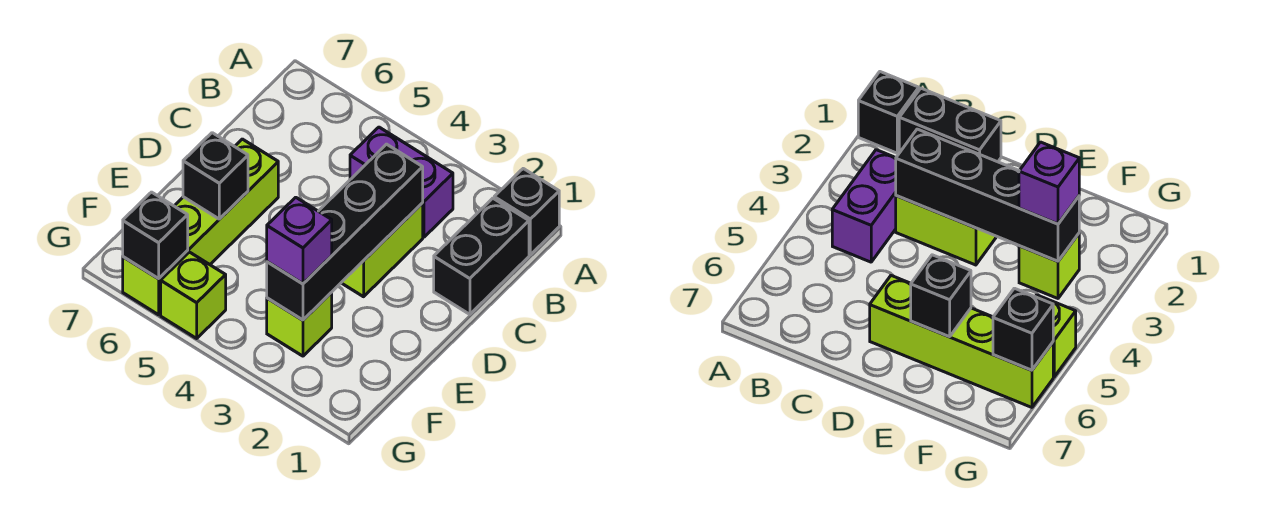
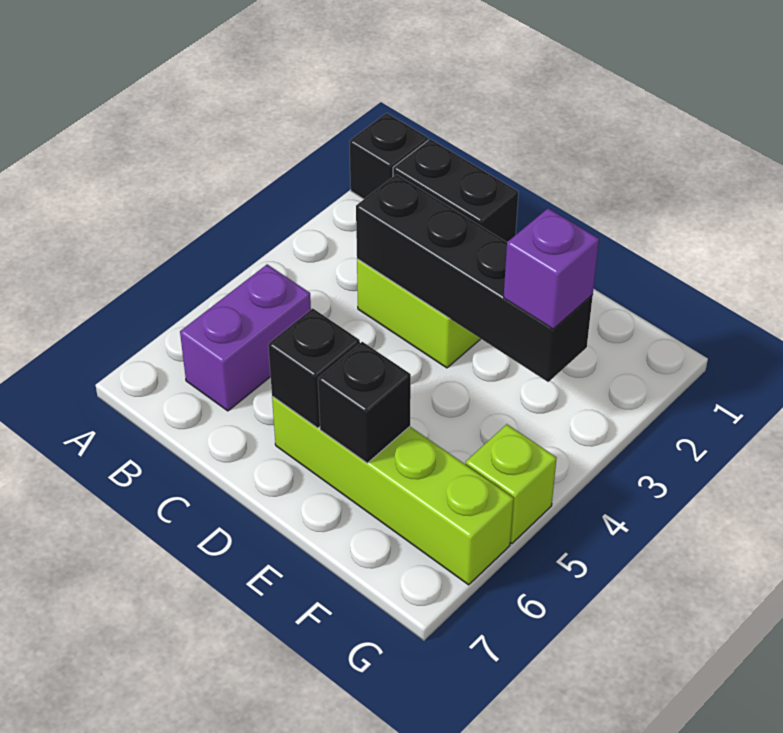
purple brick B3:B4 level 1 -> purple brick B5:B6 level 1
lime brick F3 level 1 -> none
black brick G6 level 2 -> black brick D6 level 2

